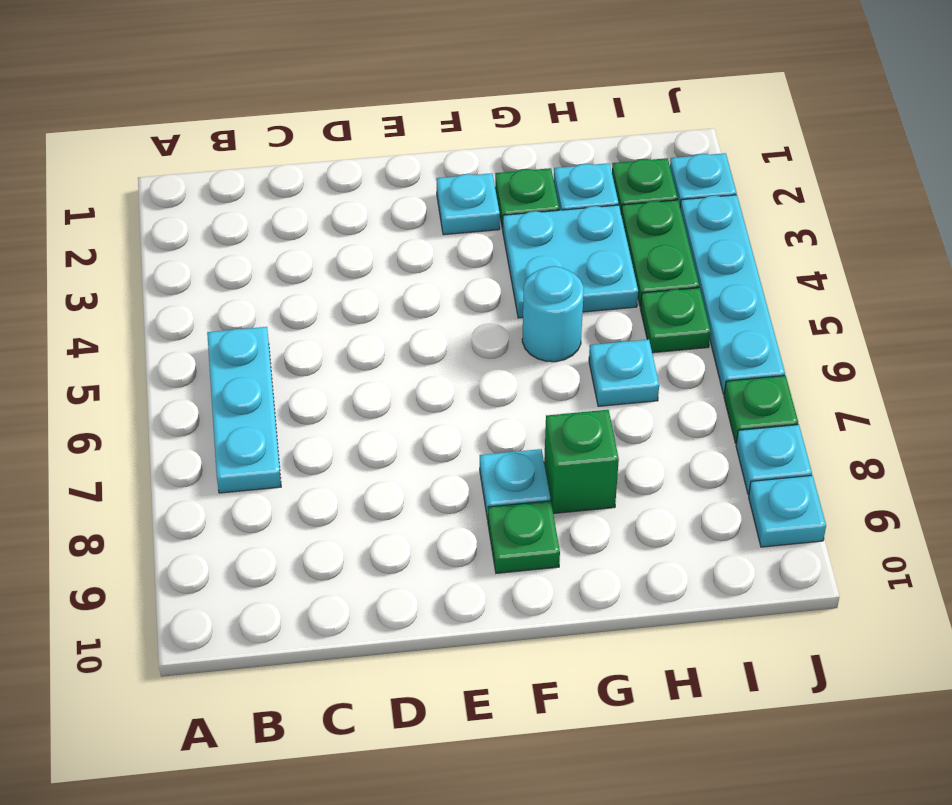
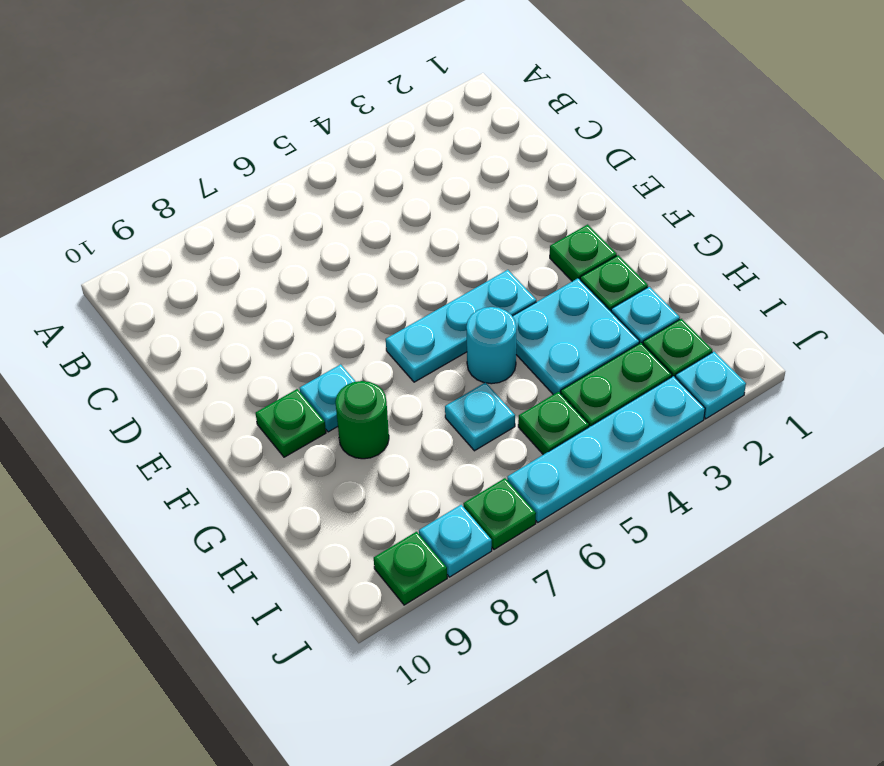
cyan plate B5:B7 level 1 -> cyan plate F4:F6 level 1
cyan plate F2 level 1 -> green plate F2 level 1
green brick G8 level 1 -> green round brick G8 level 1
cyan plate J9 level 1 -> green plate J9 level 1

